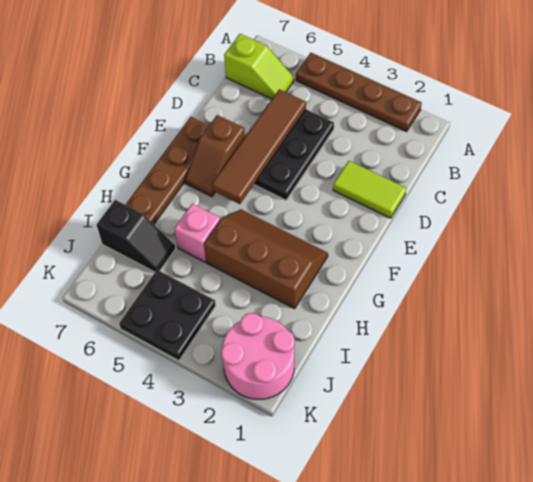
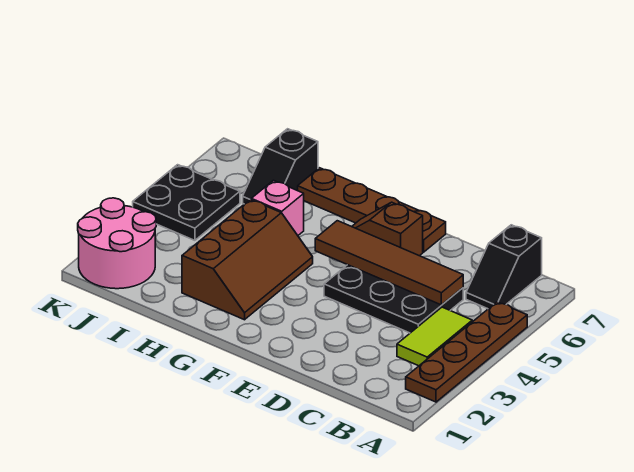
lime slope B6:B7 level 1 top 7 -> black slope B6:B7 level 1 top 7
lime tile D1:D2 level 1 -> lime tile B3:B4 level 1

